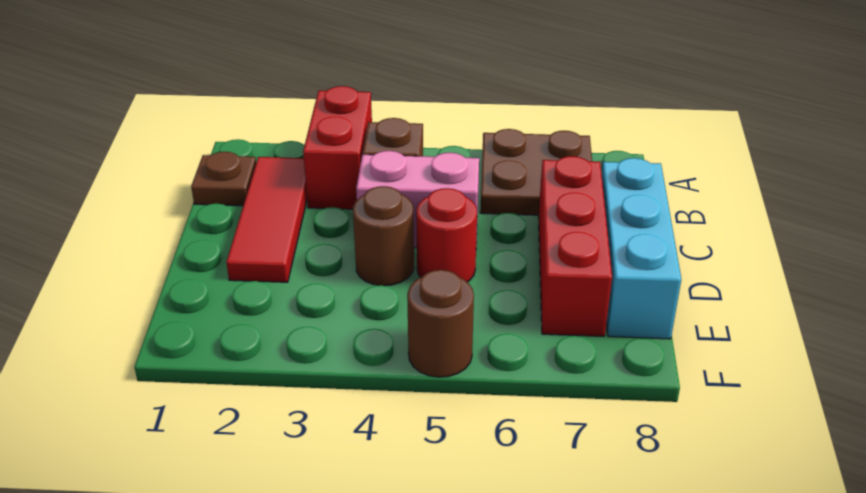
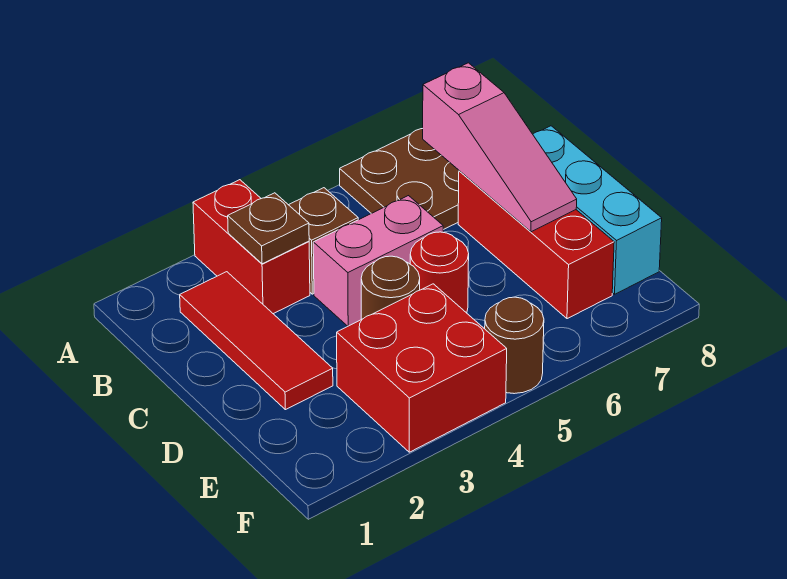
brown plate B1 level 1 -> brown plate B3 level 2
none -> pink slope B7:D7 level 2 top B
none -> red brick E3:F4 level 1

